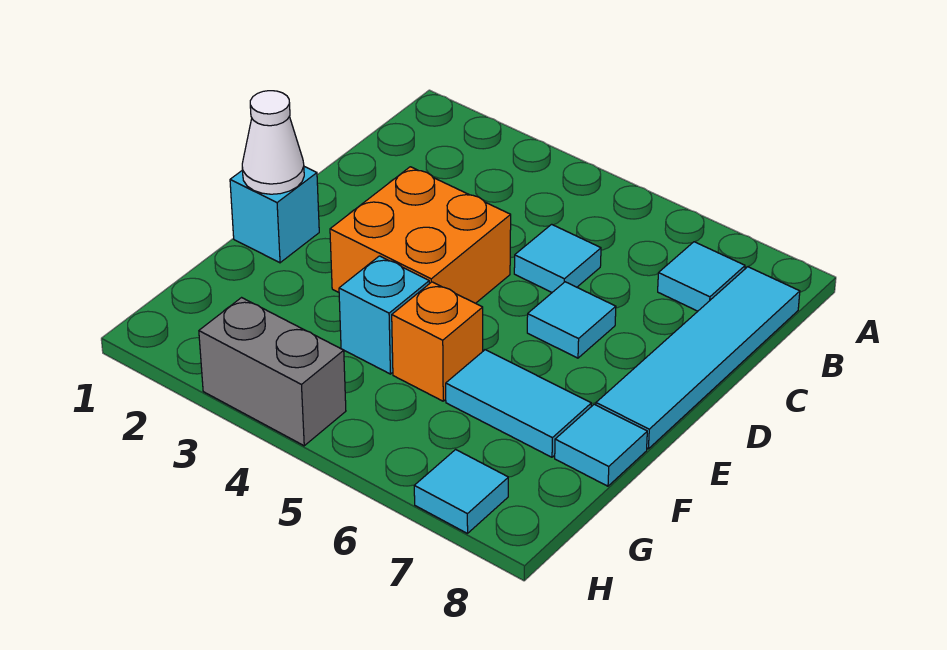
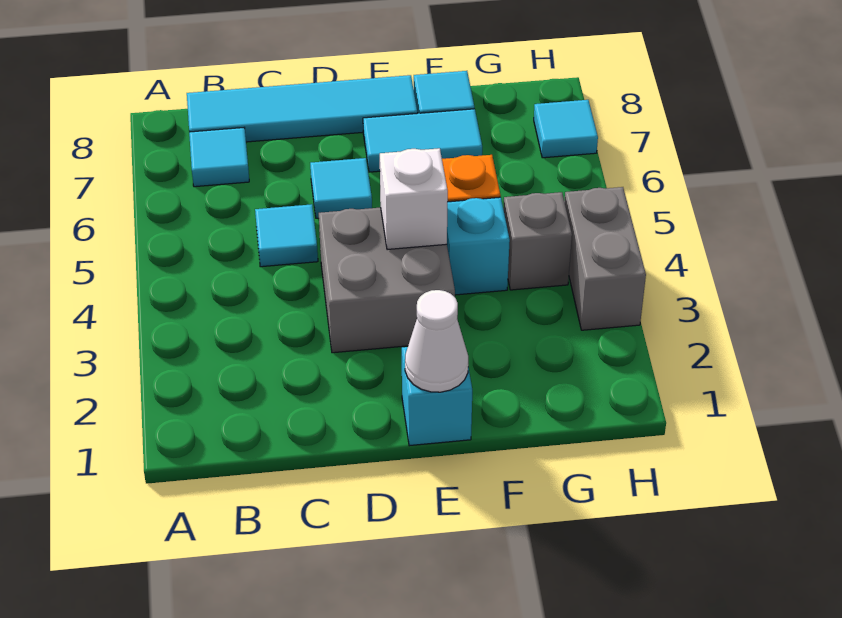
orange brick D3:E4 level 1 -> grey brick D3:E4 level 1
none -> white brick E4 level 2
cyan tile F6:F7 level 1 -> cyan tile E7:F7 level 1
none -> grey brick G4 level 1

